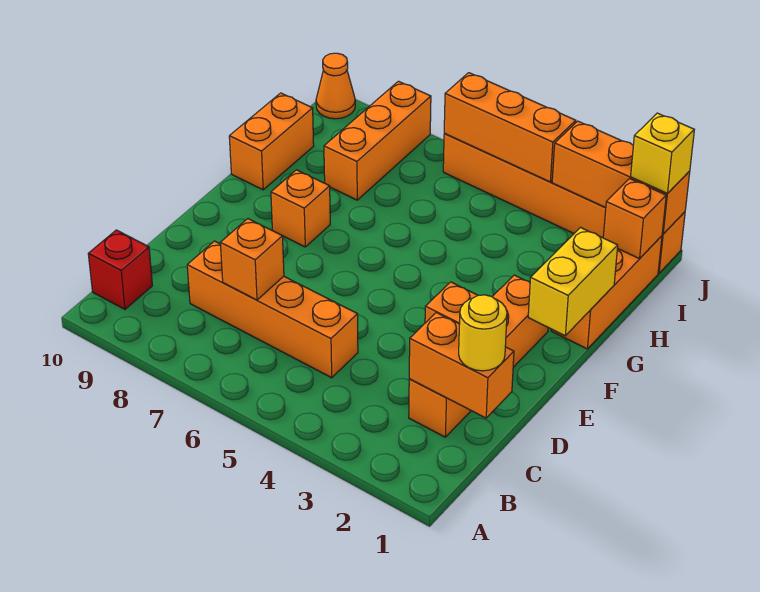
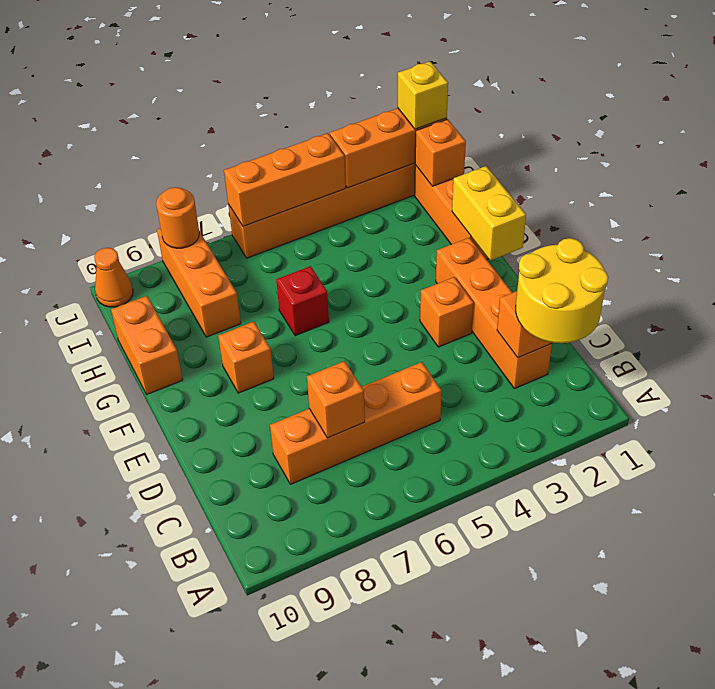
red brick B10 level 1 -> red brick G6 level 1
yellow round brick C1 level 3 -> yellow round brick B1:C2 level 3
none -> orange round brick J8 level 2

